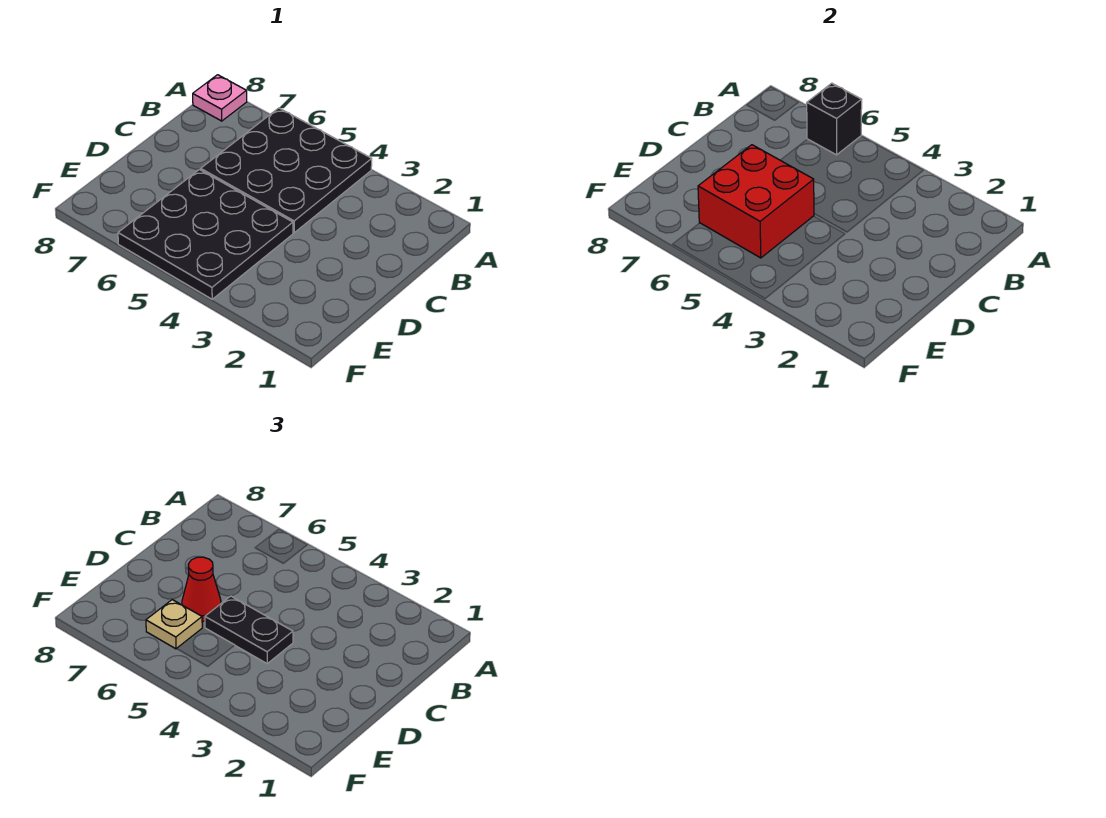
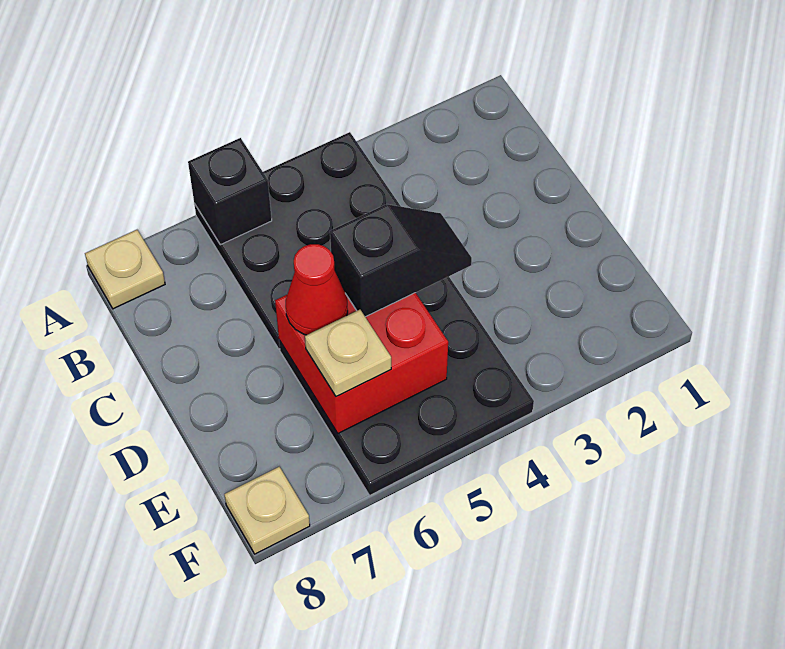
pink plate A8 level 1 -> tan plate A8 level 1
black plate D4:D5 level 3 -> black slope D4:D5 level 3 top 5
none -> tan plate F8 level 1

